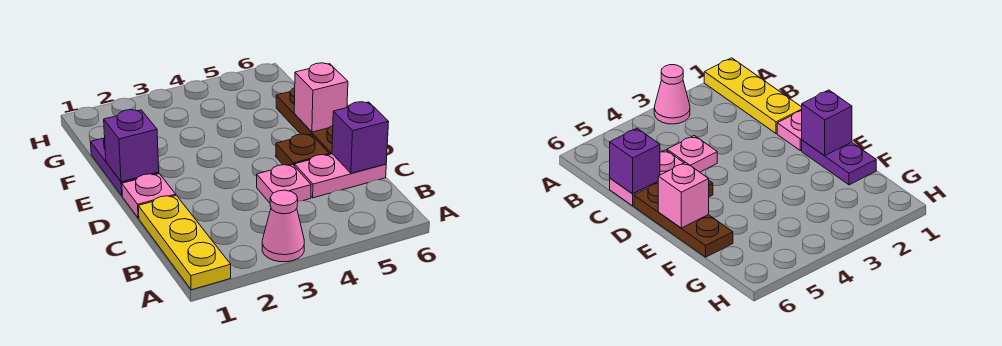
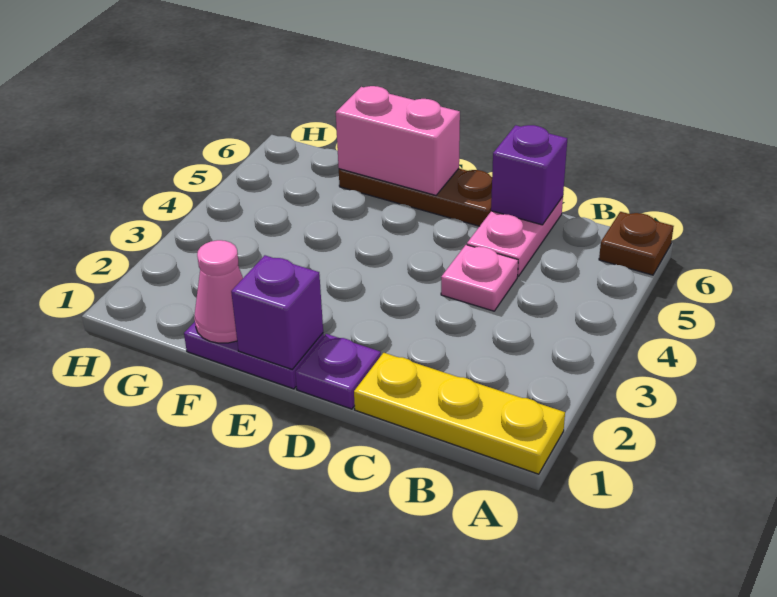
pink cone A3 level 1 -> pink cone F1 level 2
pink plate D1 level 1 -> purple plate D1 level 1
brown plate D5 level 1 -> brown plate A6 level 1
pink brick E6 level 2 -> pink brick E6:F6 level 2

